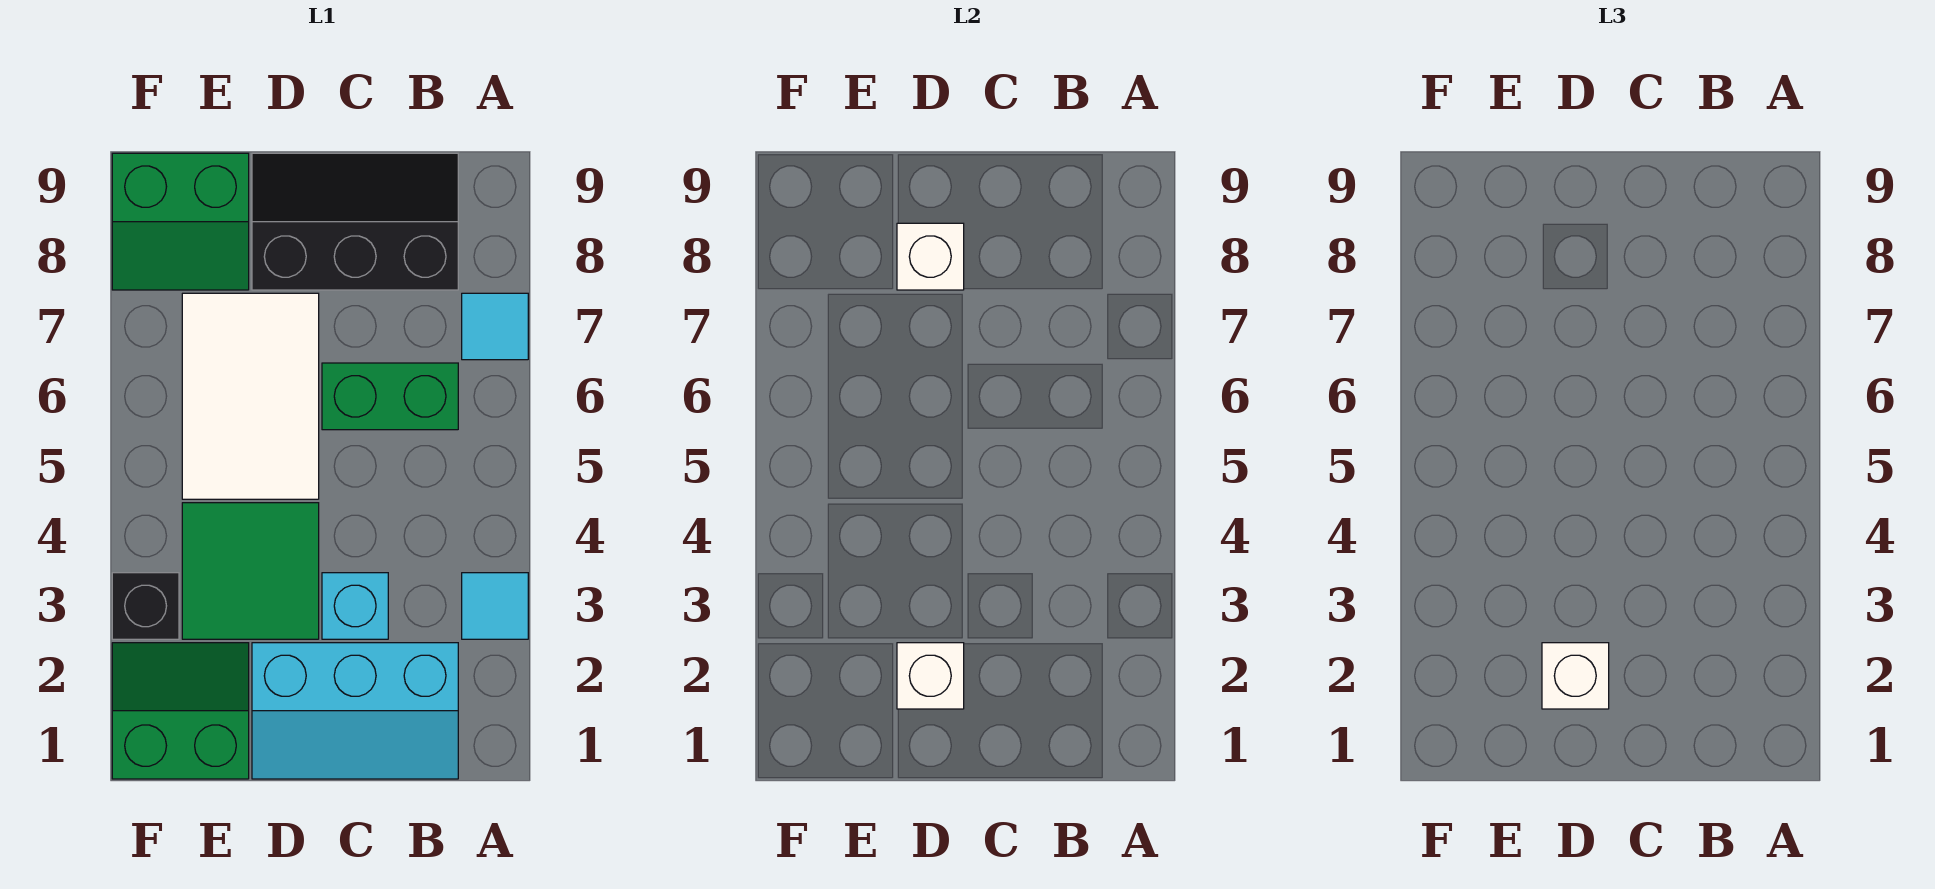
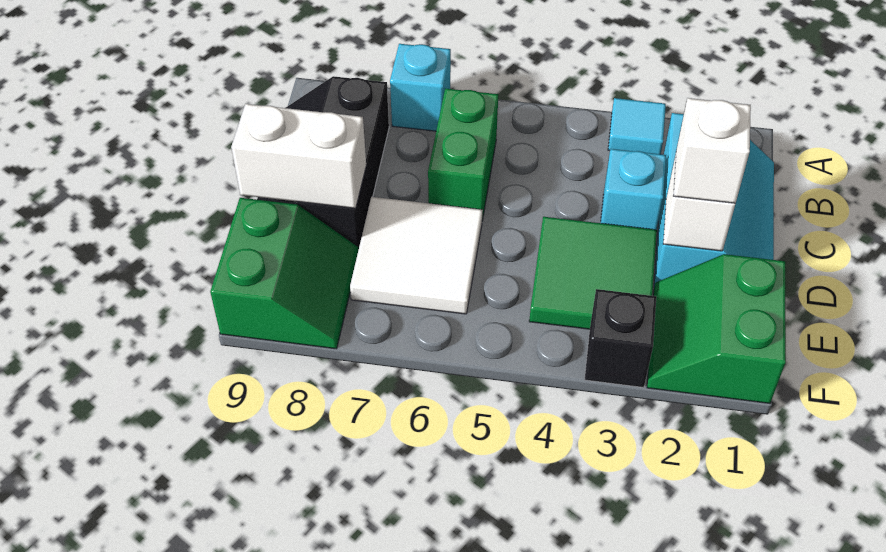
cyan tile A7 level 1 -> cyan brick A7 level 1
white tile D5:E7 level 1 -> white tile D6:E7 level 1
white brick D8 level 2 -> white brick D8:D9 level 2

